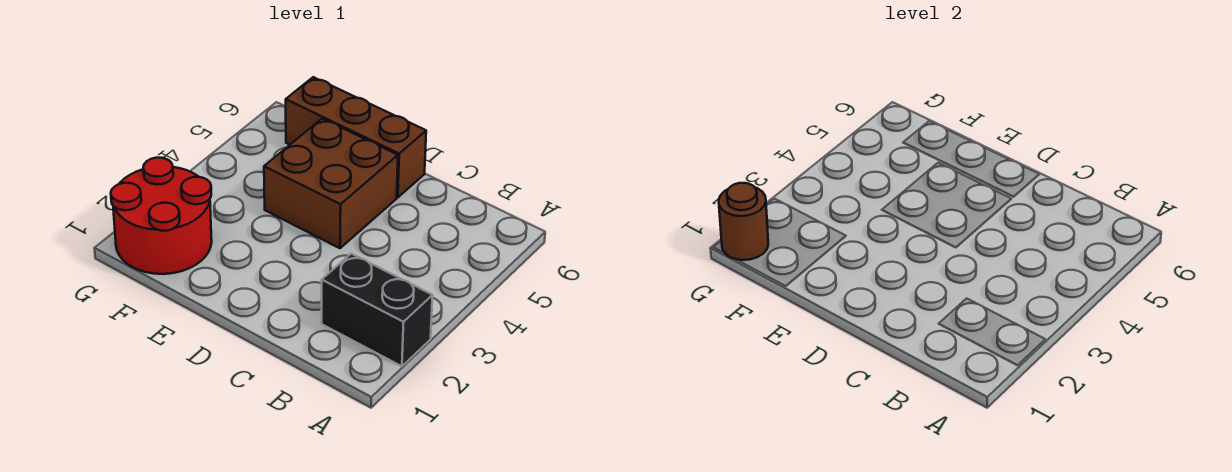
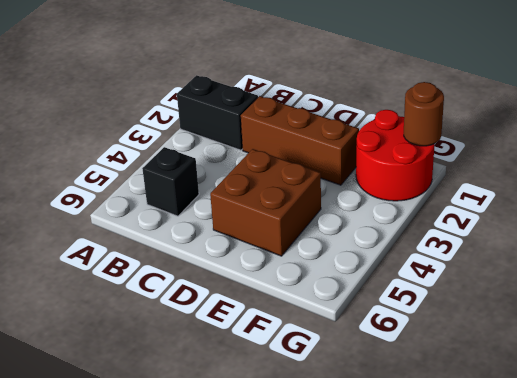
none -> black brick B5 level 1
brown brick D6:F6 level 1 -> brown brick C2:E2 level 1

